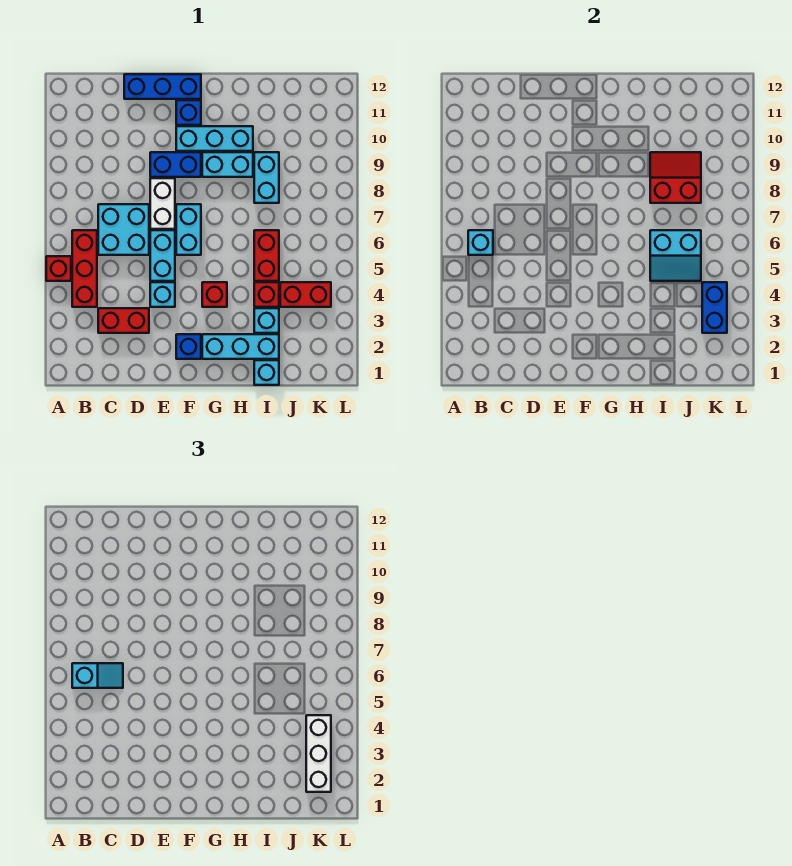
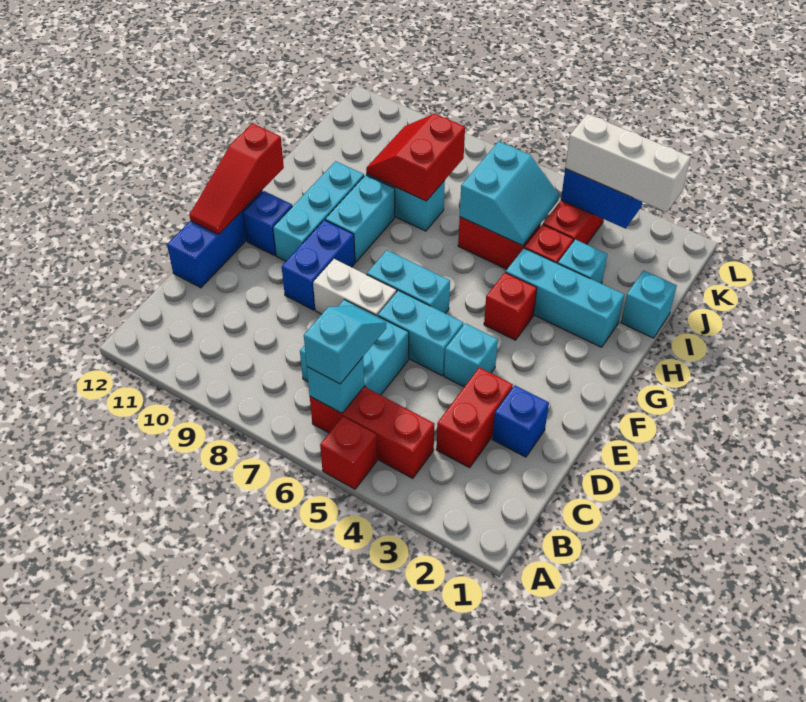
none -> red slope E12:G12 level 2 top G
blue brick F2 level 1 -> blue brick D2 level 1
cyan brick G2:I2 level 1 -> cyan brick H2:H4 level 1

